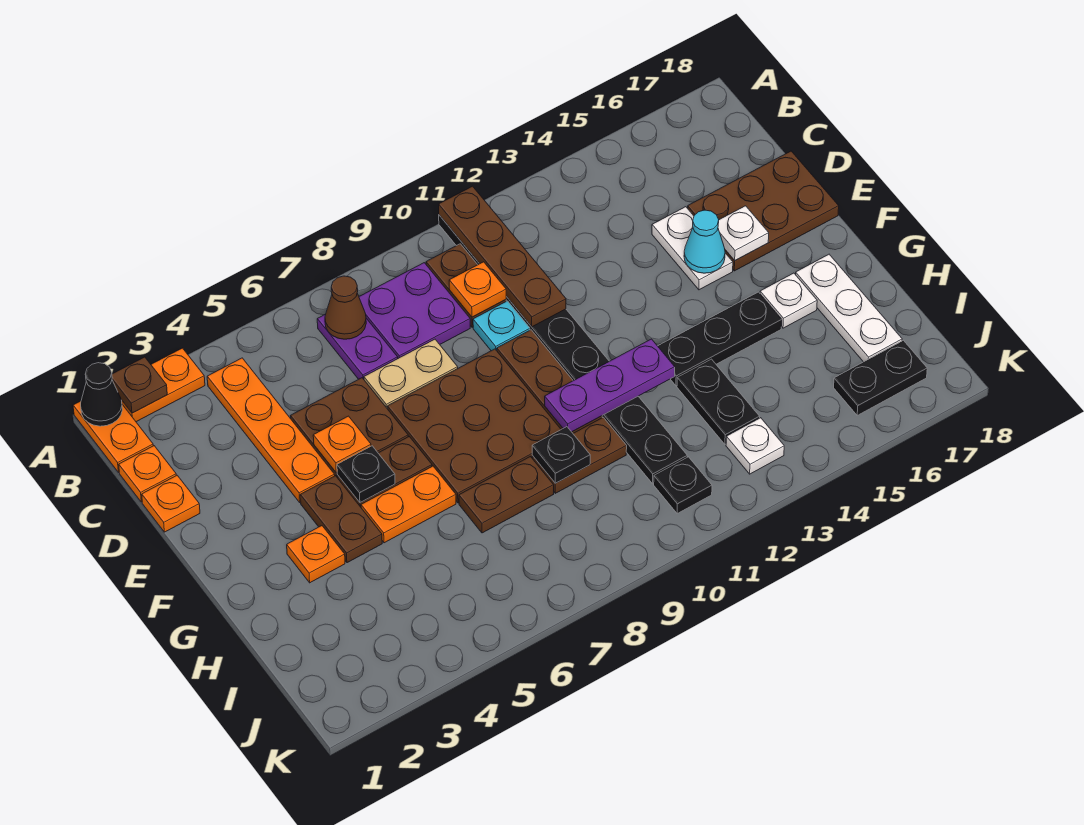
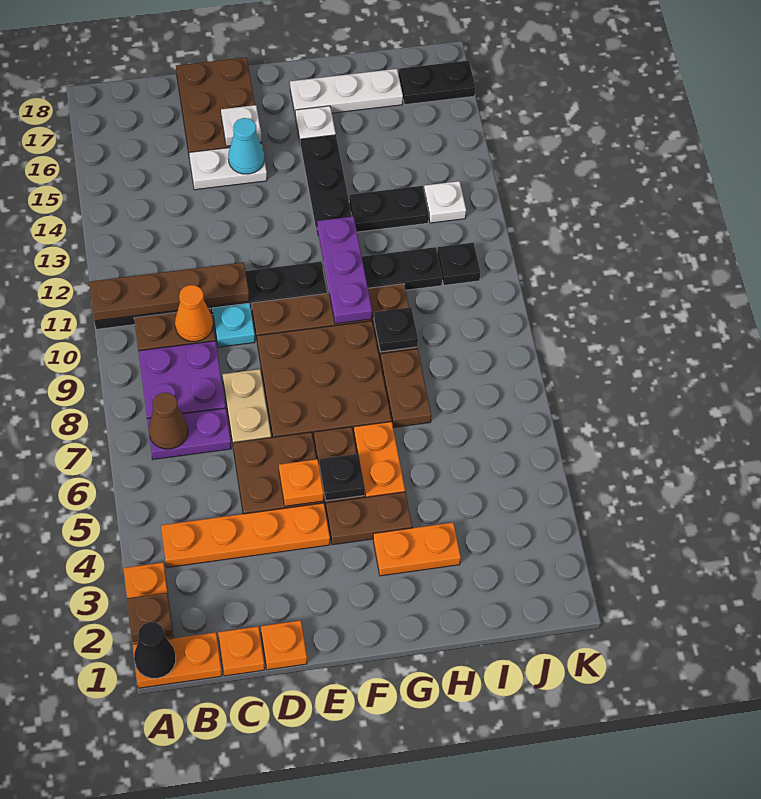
orange plate C10 level 2 -> orange cone C10 level 2
orange plate G3 level 1 -> orange plate G3:H3 level 1
black plate J16:J17 level 1 -> black plate J17:K17 level 1

